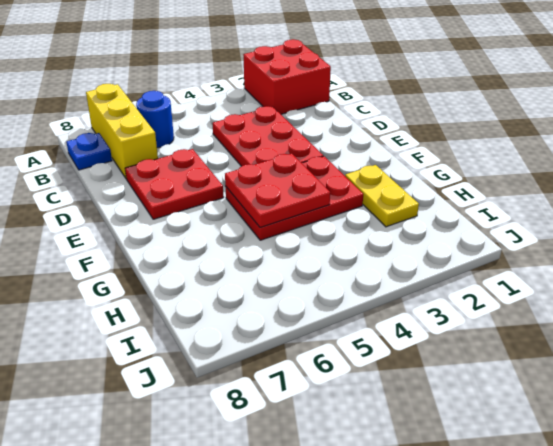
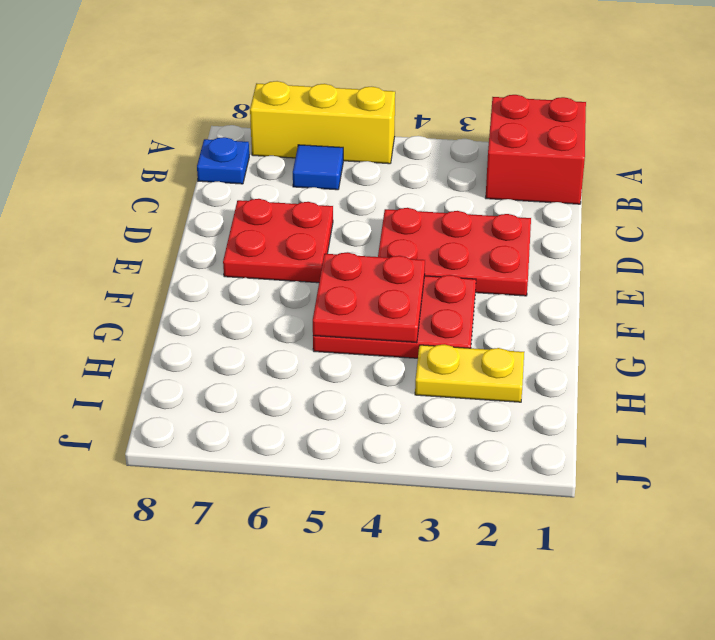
yellow brick A7:C7 level 1 -> yellow brick A5:A7 level 1
blue round brick B6 level 1 -> blue tile B6 level 1
red plate C3:E4 level 1 -> red plate D2:E4 level 1
yellow plate G2:H2 level 1 -> yellow plate H2:H3 level 1

